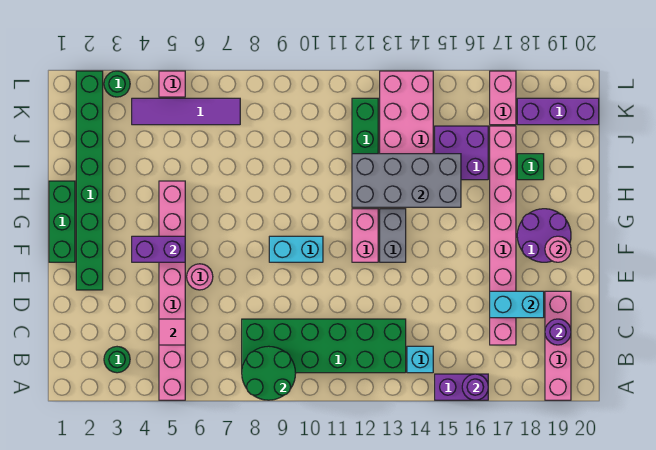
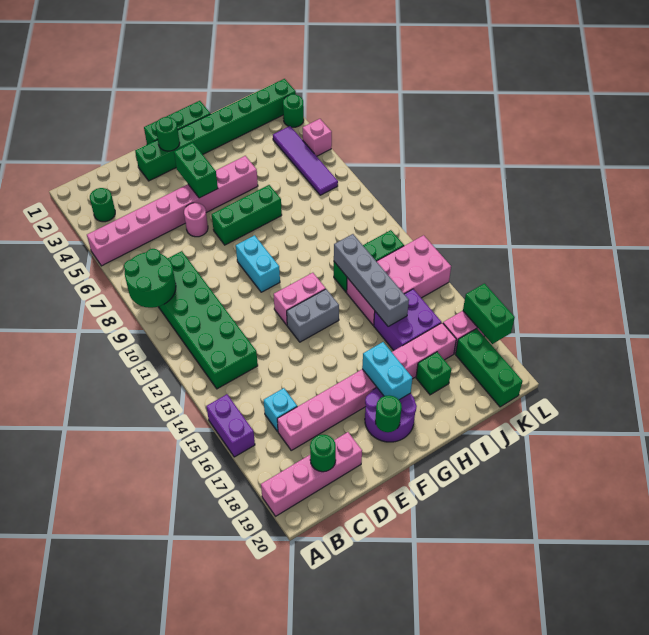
purple round brick A16 level 2 -> none
cyan brick B14 level 1 -> cyan brick C16 level 1
pink tile C5 level 2 -> none
purple round brick C19 level 2 -> green round brick C19 level 2
cyan brick D17:D18 level 2 -> cyan brick G17:G18 level 2
none -> green round brick F2 level 2
purple brick F4:F5 level 2 -> green brick F4:F5 level 2
none -> green brick F7:H7 level 1
pink round brick F19 level 2 -> green round brick F19 level 2
grey brick H12:I15 level 2 -> grey brick I12:I15 level 2
purple brick K18:K20 level 1 -> green brick K18:K20 level 1
none -> green brick L17:L18 level 2

